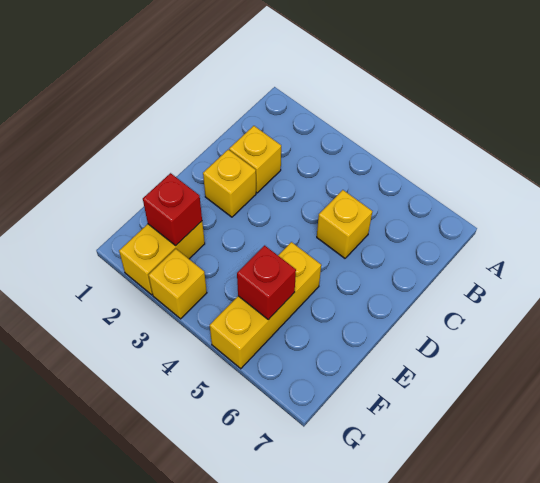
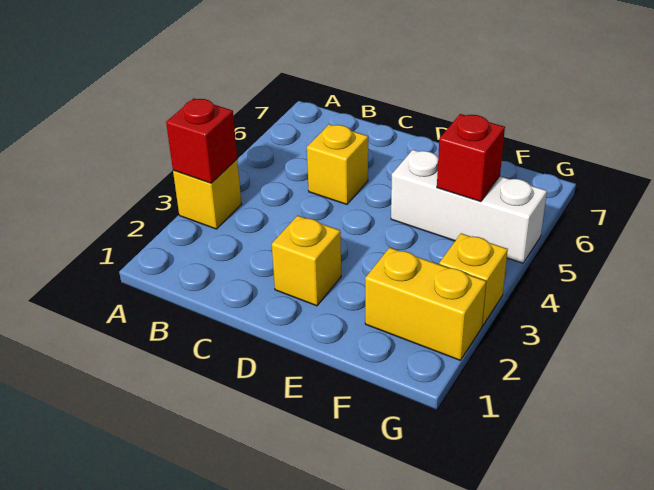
yellow brick C2 level 1 -> yellow brick A3 level 1
yellow brick E5:G5 level 1 -> white brick E5:G5 level 1
red brick F2 level 2 -> red brick A3 level 2

